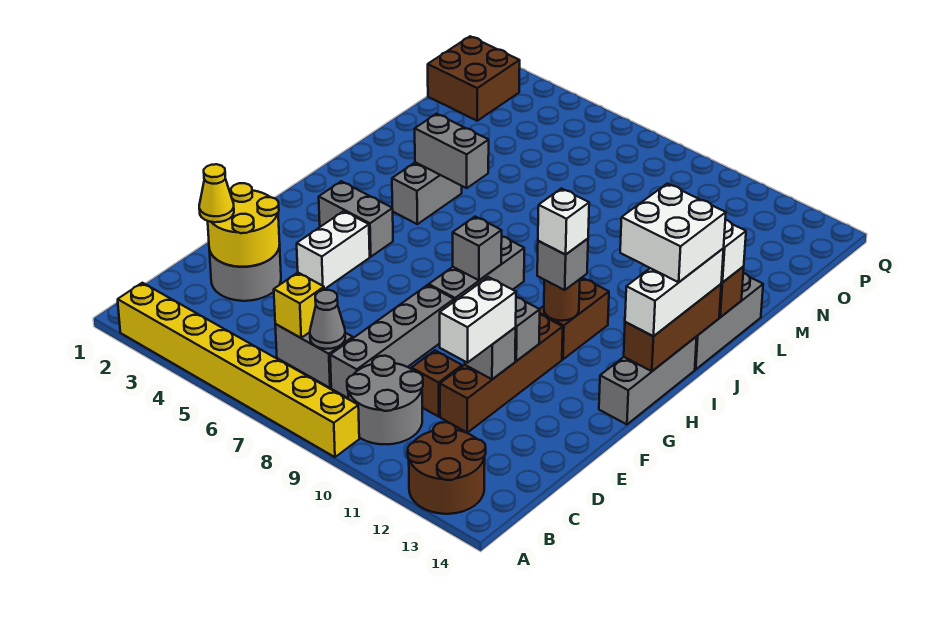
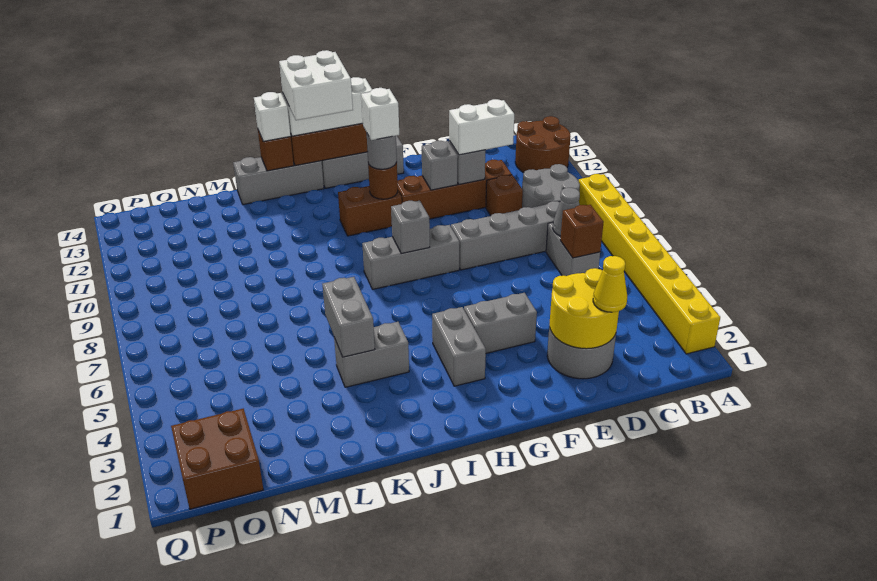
yellow brick C6 level 2 -> brown brick C6 level 2
white brick F4:G4 level 1 -> grey brick F4:G4 level 1
grey brick H11 level 3 -> grey round brick H11 level 3

